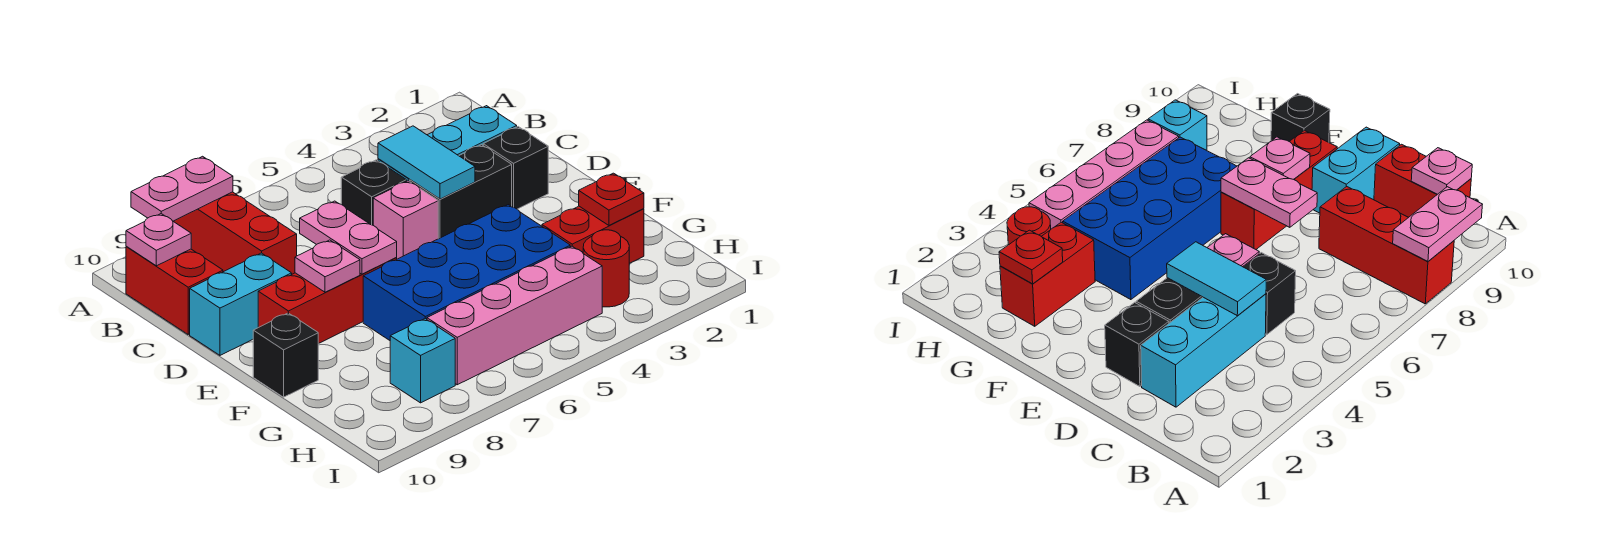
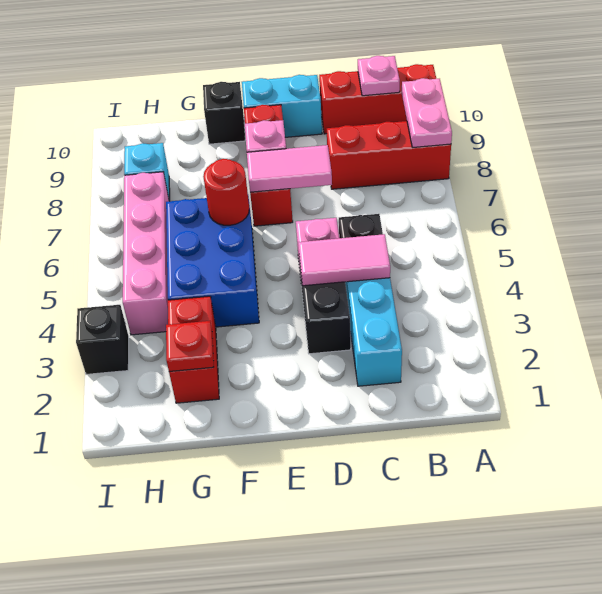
red brick B10:C10 level 1 -> red brick A10:C10 level 1
cyan tile C4:D4 level 2 -> pink tile C4:D4 level 2
black brick D2 level 1 -> black brick I3 level 1
pink plate D7:E7 level 2 -> pink tile D7:E7 level 2
cyan brick D9:D10 level 1 -> cyan brick D10:E10 level 1
blue brick F4:G7 level 1 -> blue brick F4:G6 level 1
red round brick H3 level 1 -> red round brick F6 level 2

